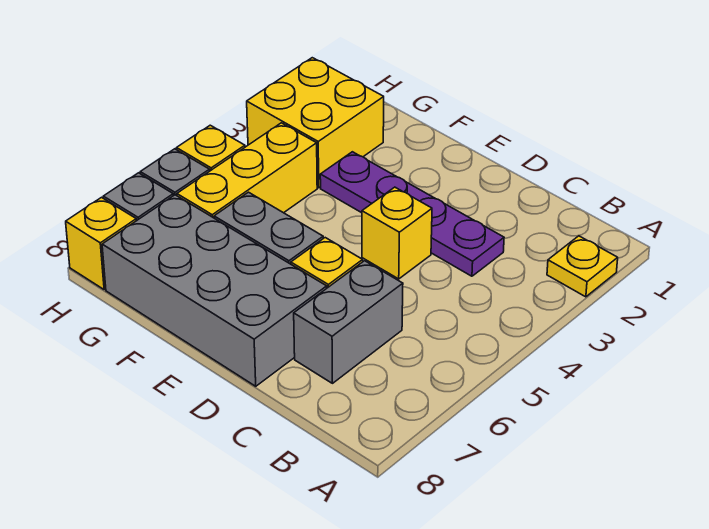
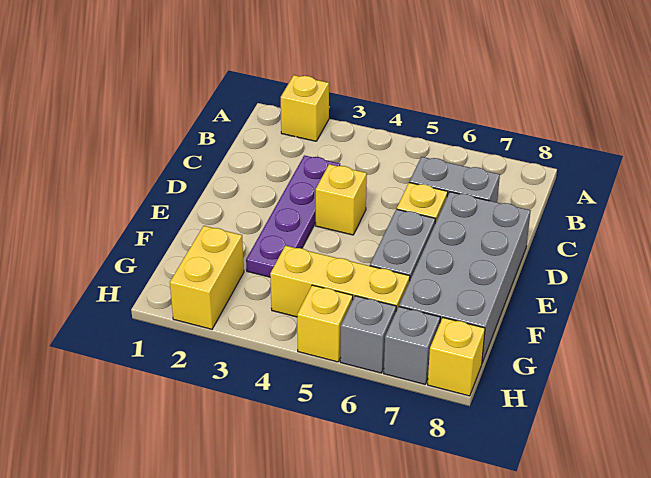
yellow plate A2 level 1 -> yellow brick A2 level 1
yellow brick G2:H3 level 1 -> yellow brick G2:H2 level 1

